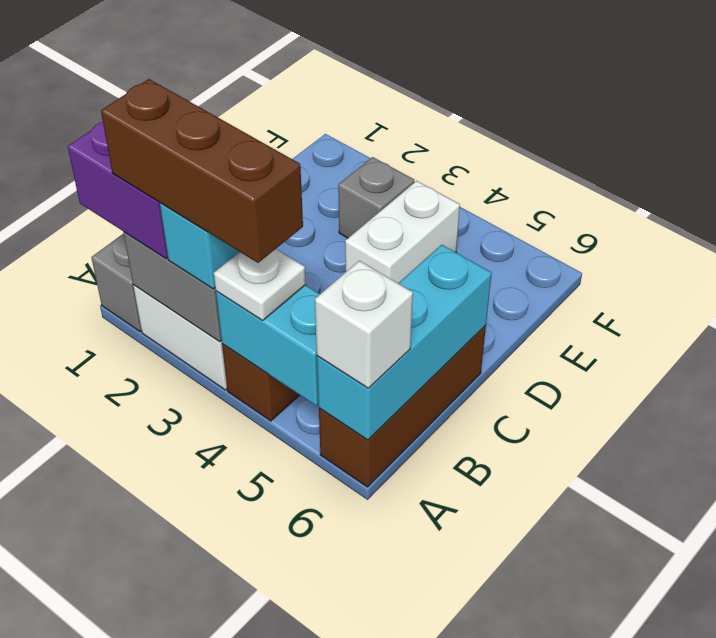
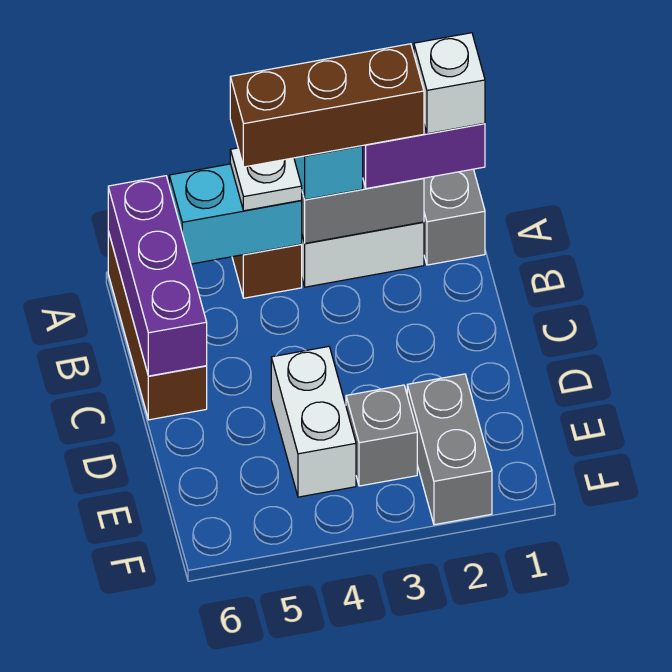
cyan brick A6:C6 level 2 -> purple brick A6:C6 level 2
white brick A6 level 3 -> white brick A1 level 4
none -> grey brick E2:F2 level 1

